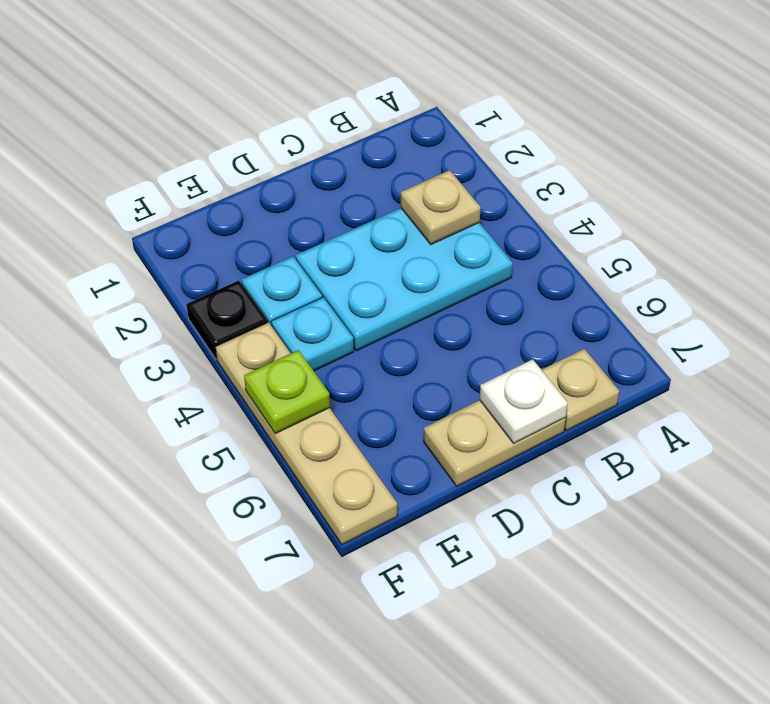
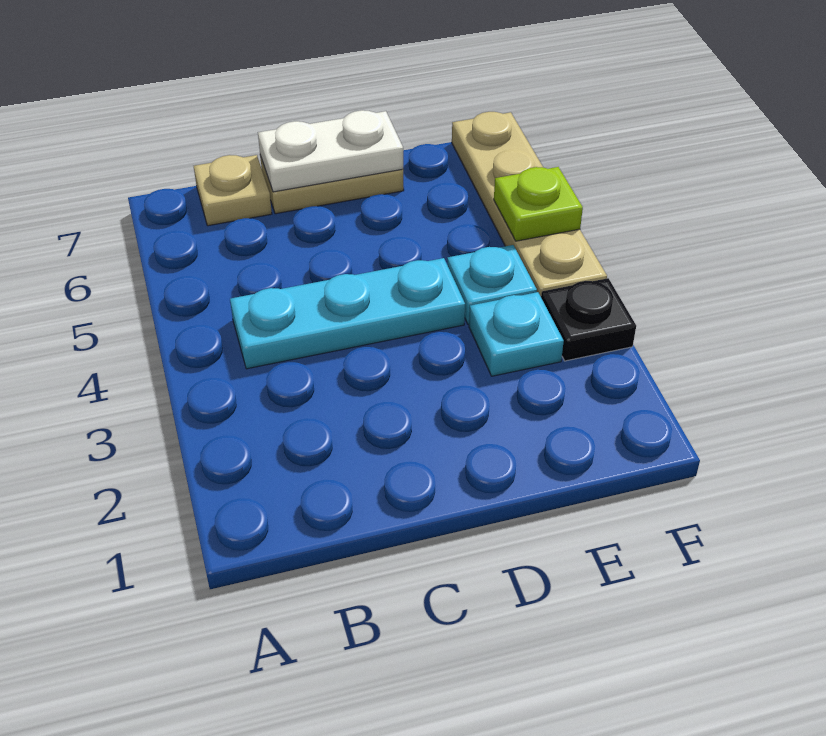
cyan plate B3:D4 level 1 -> cyan plate B4:D4 level 1
tan plate B3 level 2 -> none
white plate C7 level 2 -> white plate C7:D7 level 2

